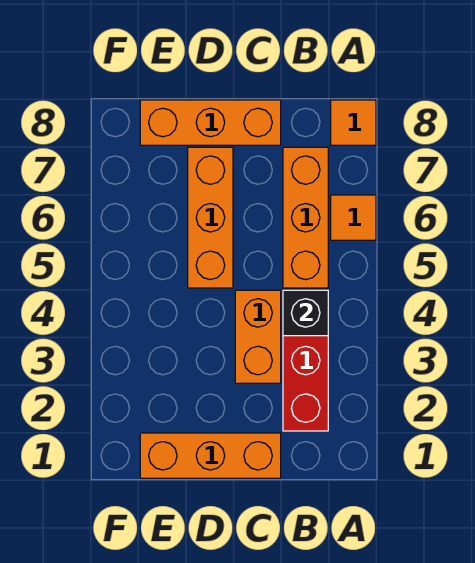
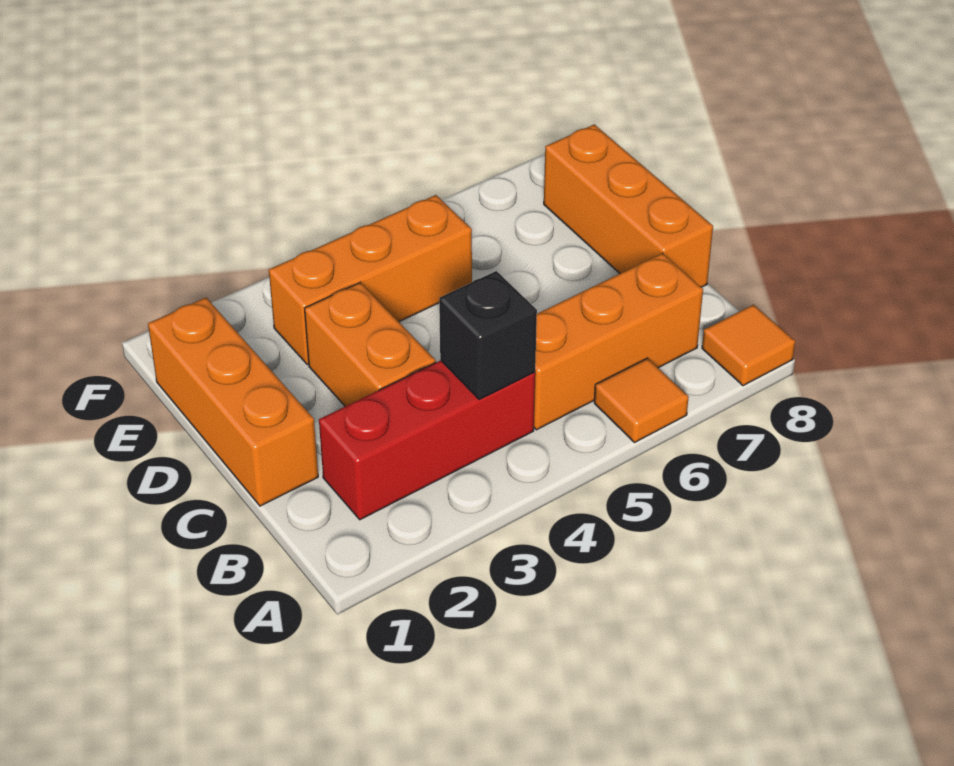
orange brick C3:C4 level 1 -> orange brick C3:D3 level 1
orange brick D5:D7 level 1 -> orange brick E3:E5 level 1

